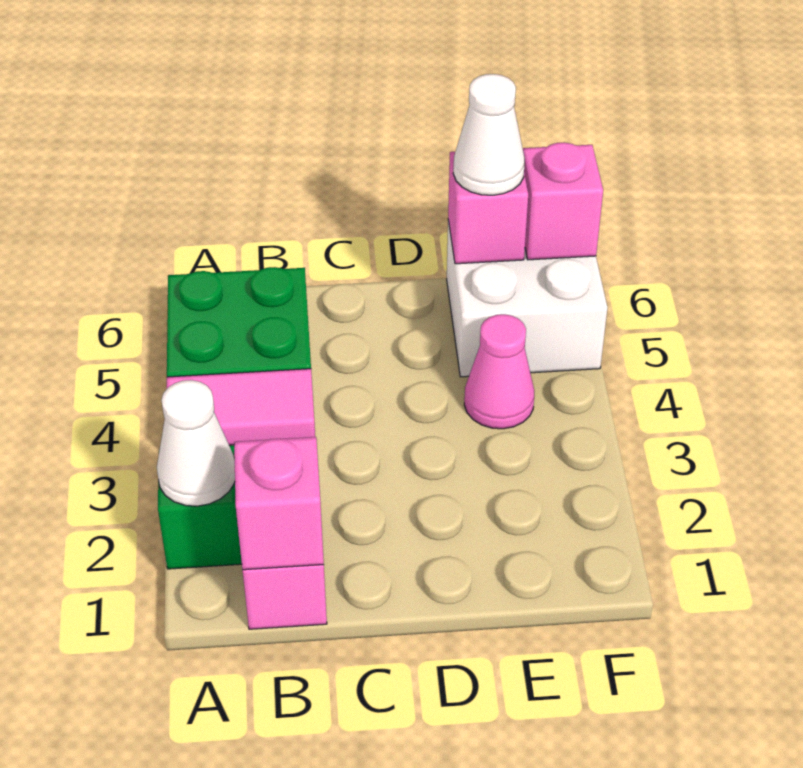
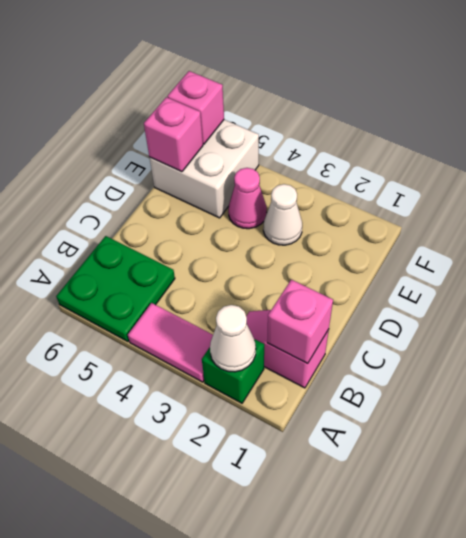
pink tile A4:B4 level 1 -> pink tile A3:A4 level 1
white cone E6 level 3 -> white cone E3 level 1

